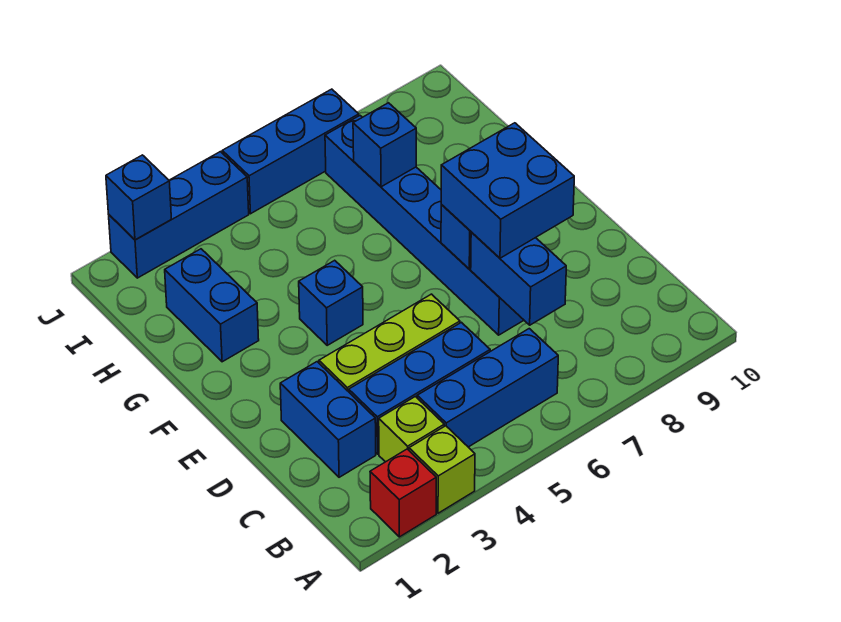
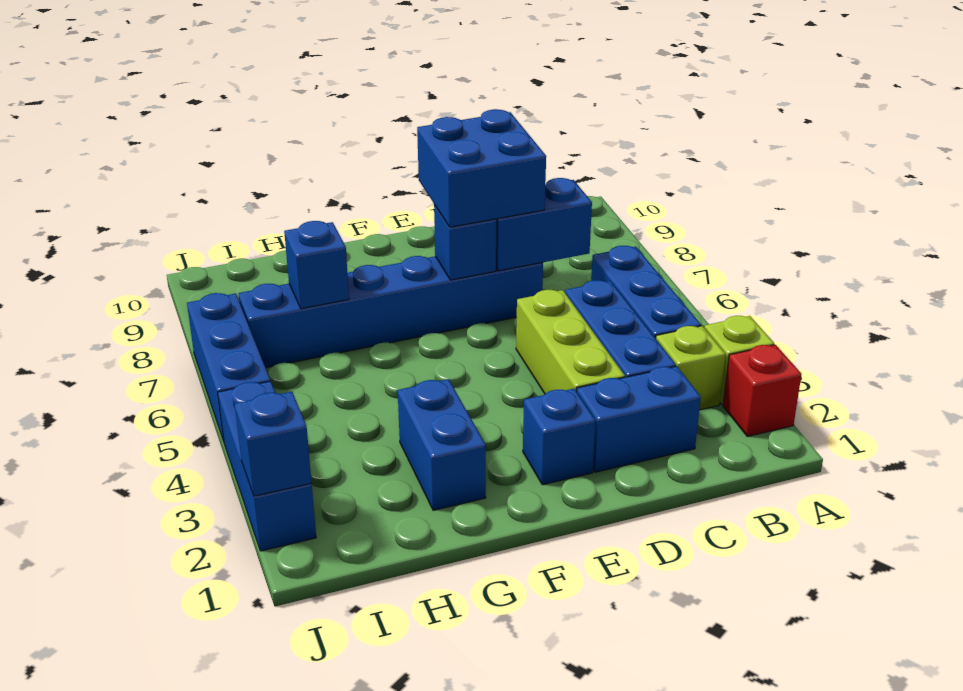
blue brick F4 level 1 -> blue brick E2 level 1
blue brick G2:H2 level 1 -> blue brick G2:G3 level 1

